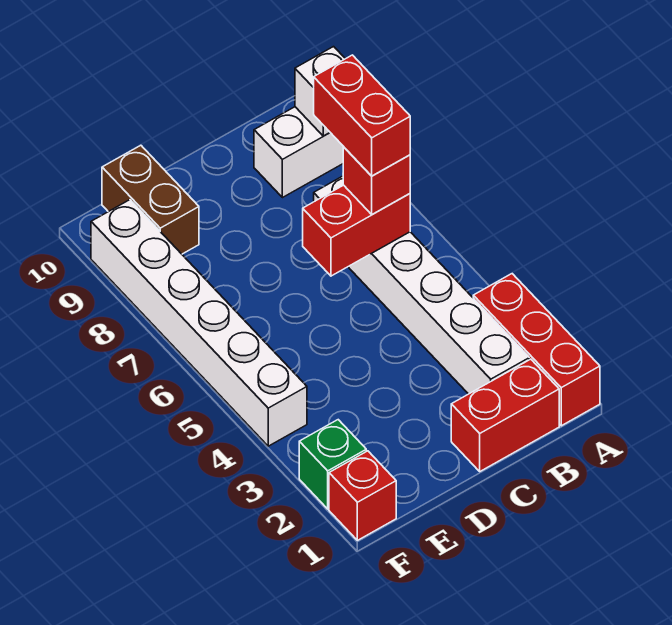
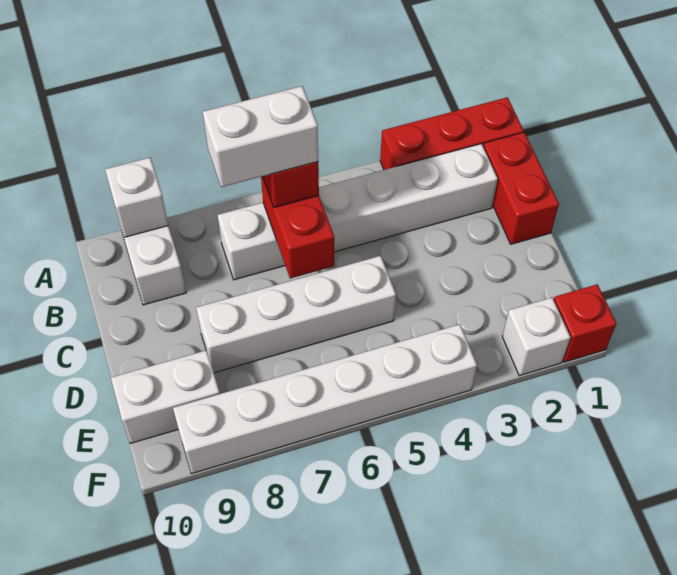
red brick B6:B7 level 4 -> white brick B6:B7 level 4
none -> white brick D5:D8 level 1
brown brick E9:E10 level 1 -> white brick E9:E10 level 1
green brick F2 level 1 -> white brick F2 level 1

